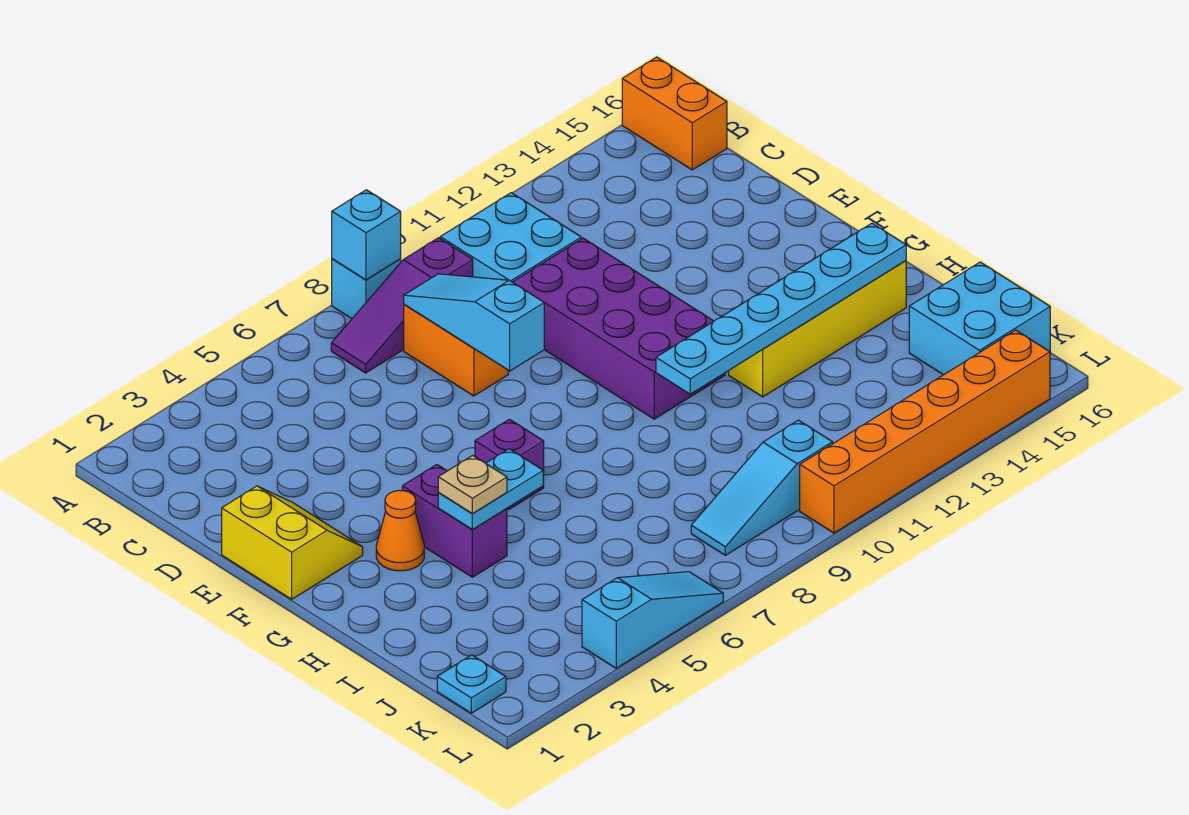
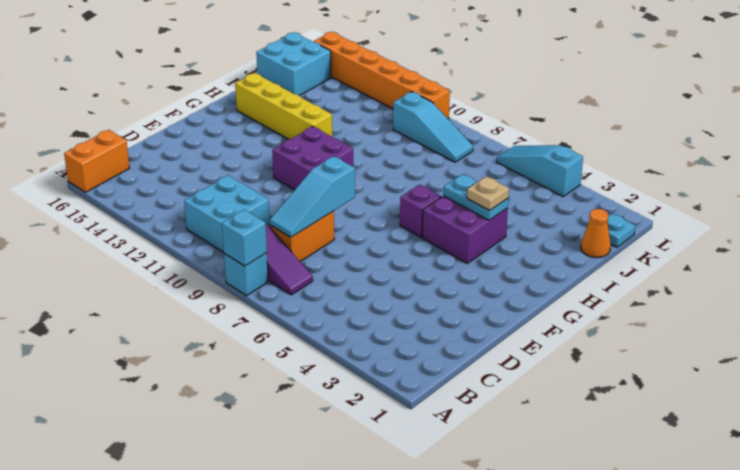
purple brick D10:G11 level 1 -> purple brick F10:G11 level 1
yellow slope E1:F2 level 1 top 1 -> none
orange cone G3 level 1 -> orange cone J1 level 1
purple brick G4:H4 level 1 -> purple brick G4:H5 level 1
cyan plate H10:H15 level 2 -> none

